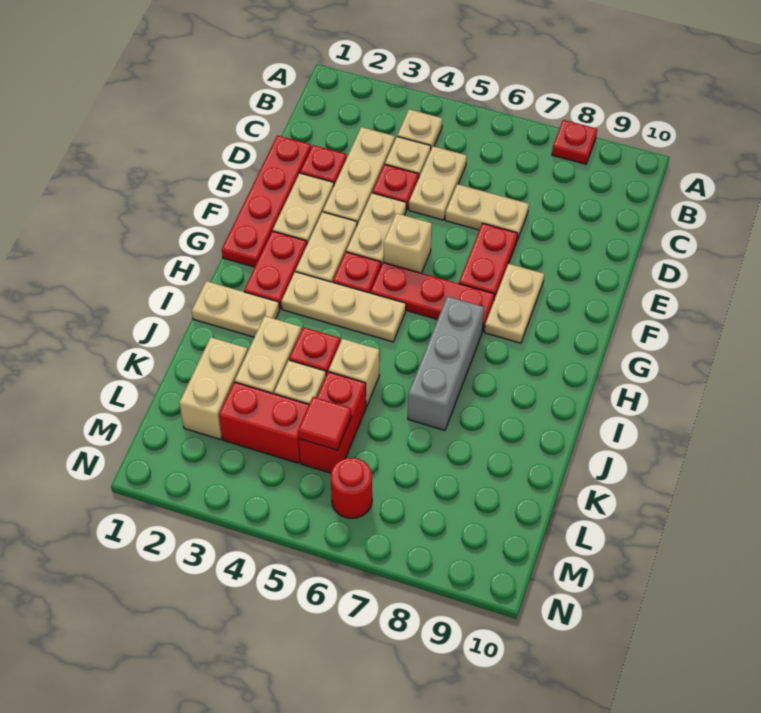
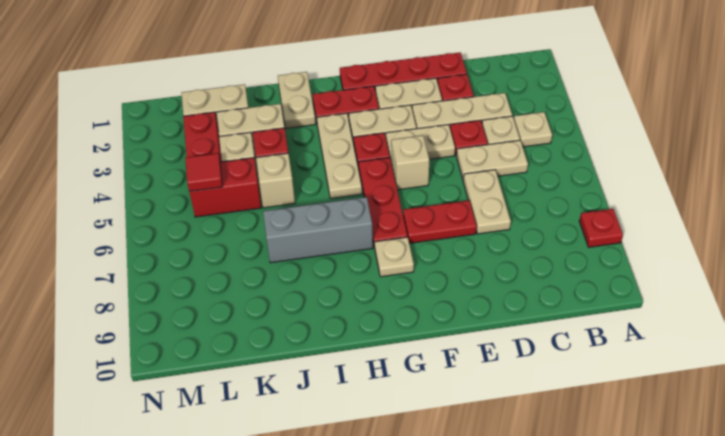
tan plate F8:G8 level 1 -> tan plate G8 level 1
red round brick M6 level 1 -> none

